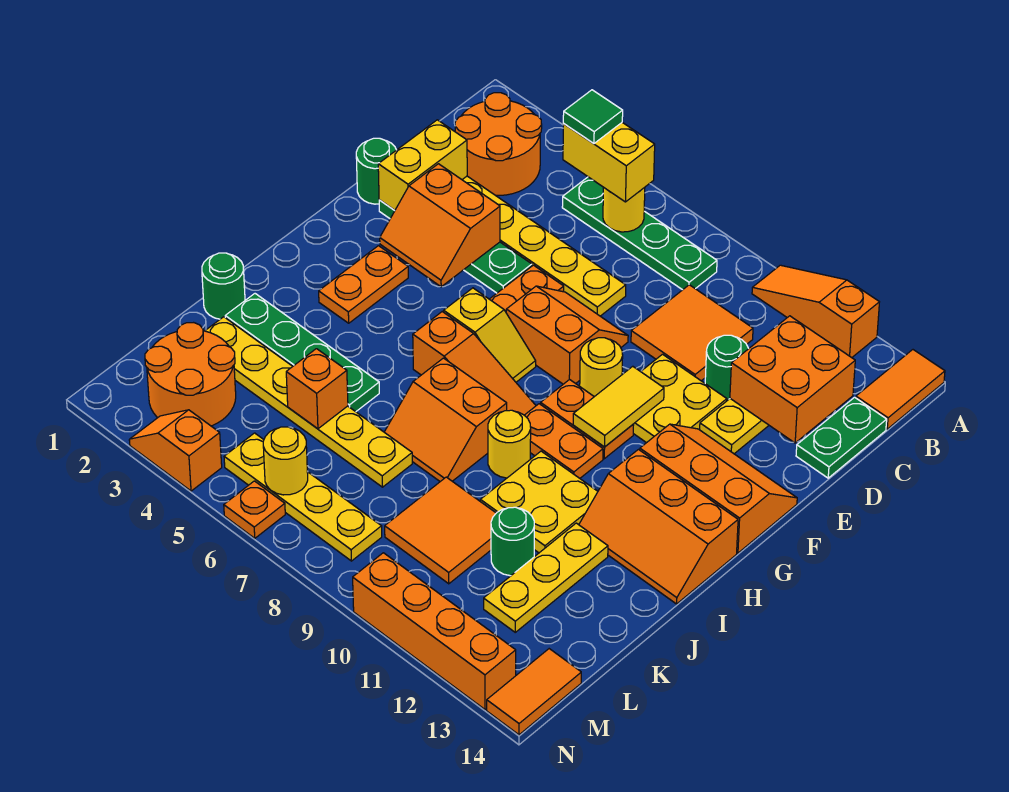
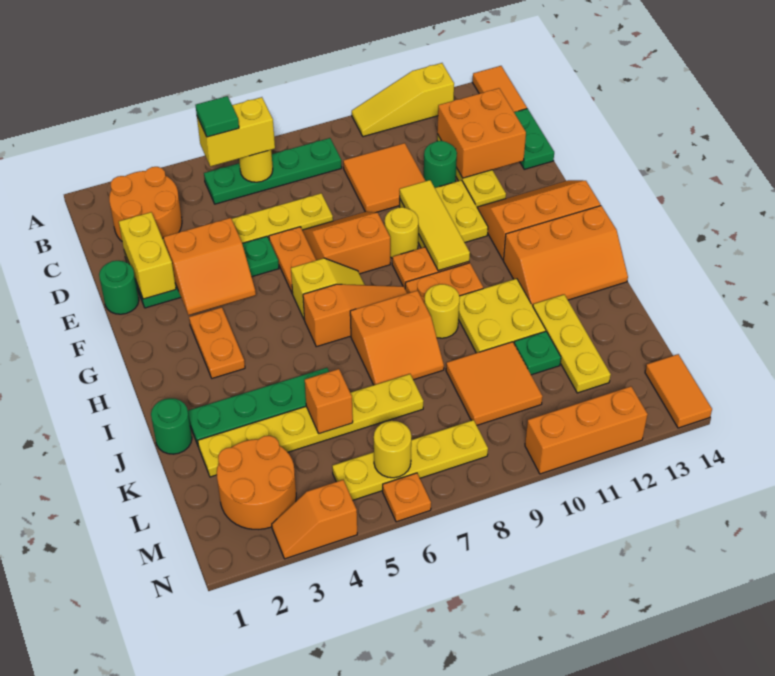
orange slope A10:A12 level 1 top 12 -> yellow slope A10:A12 level 1 top 12
yellow tile F10:G10 level 2 -> yellow tile E10:G10 level 2
green round brick K11 level 1 -> green plate K11 level 1
orange brick N10:N13 level 1 -> orange brick N10:N12 level 1

